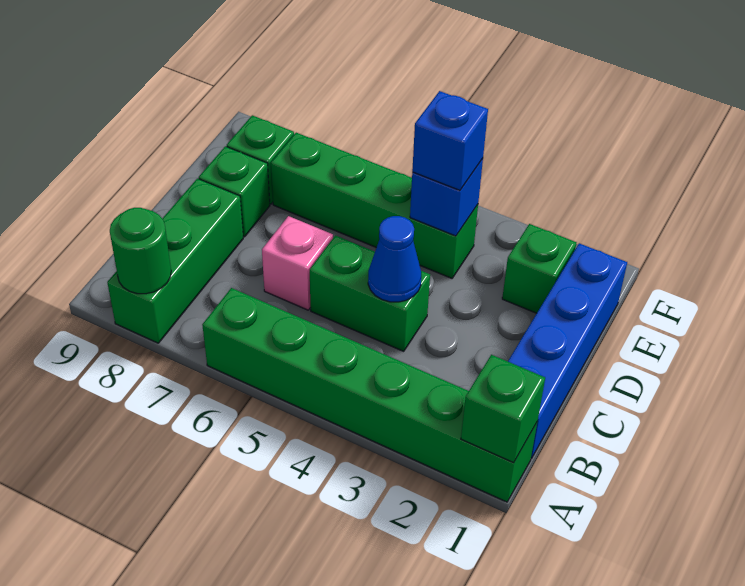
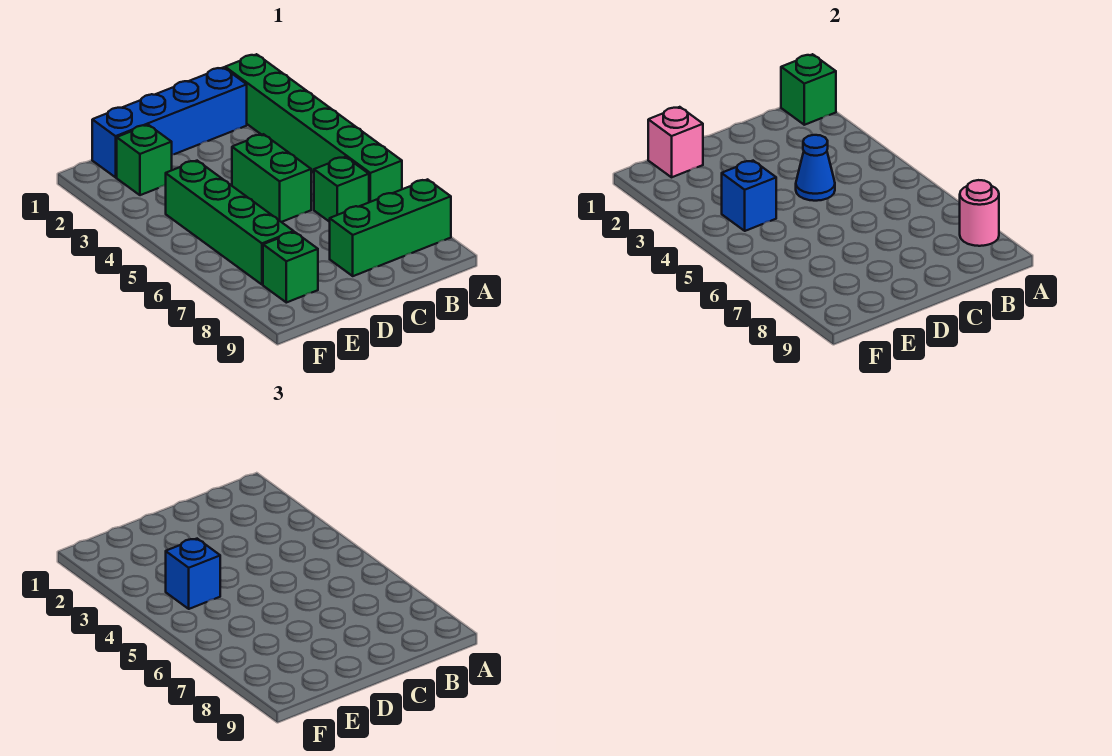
green round brick A8 level 2 -> pink round brick A8 level 2
pink brick C6 level 1 -> pink brick E1 level 2
green brick D8 level 1 -> green brick B6 level 1

